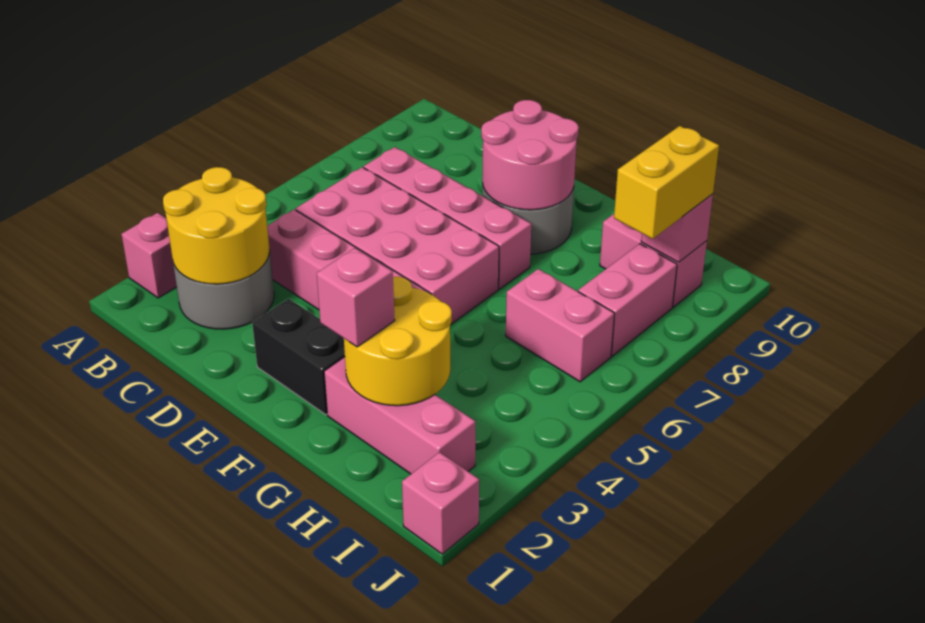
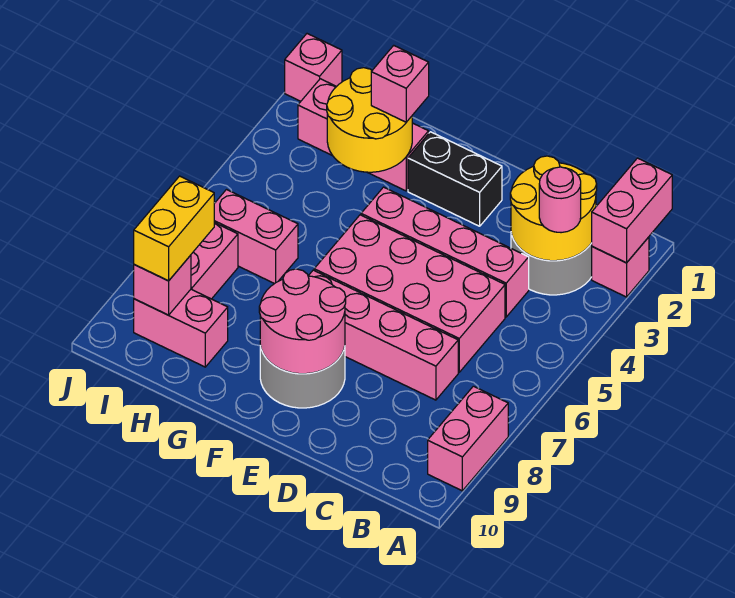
none -> pink brick A1:A2 level 2
none -> pink brick A8:A9 level 1
none -> pink round brick B3 level 3

